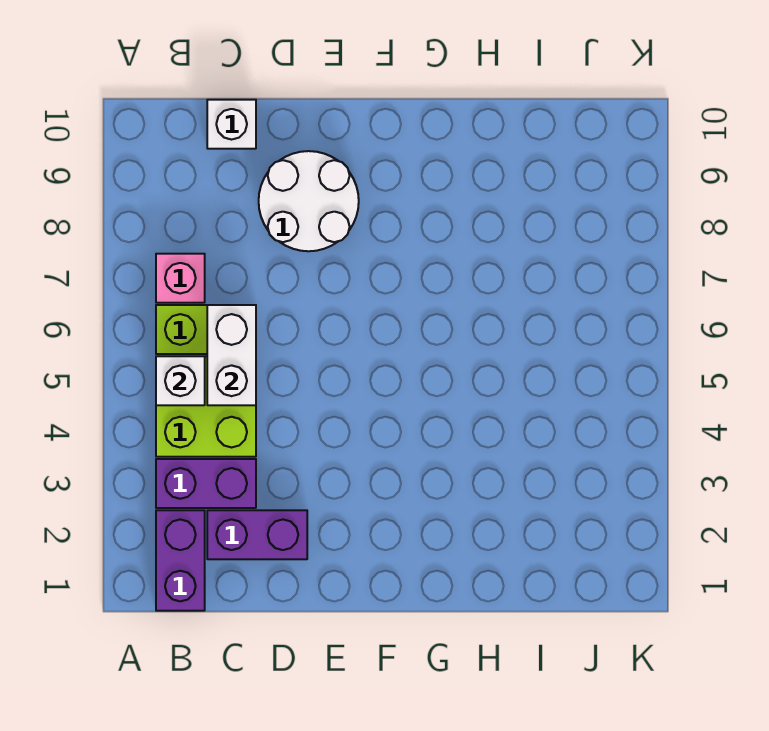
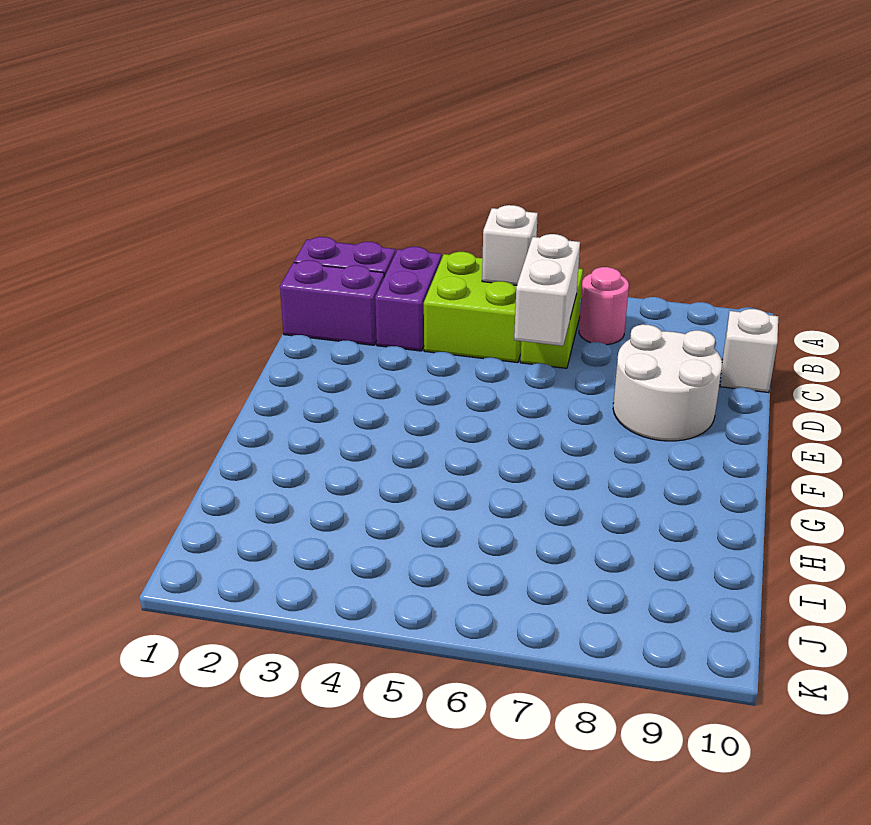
pink brick B7 level 1 -> pink round brick B7 level 1
purple brick C2:D2 level 1 -> purple brick C1:C2 level 1
white brick C5:C6 level 2 -> white brick C6:D6 level 2

